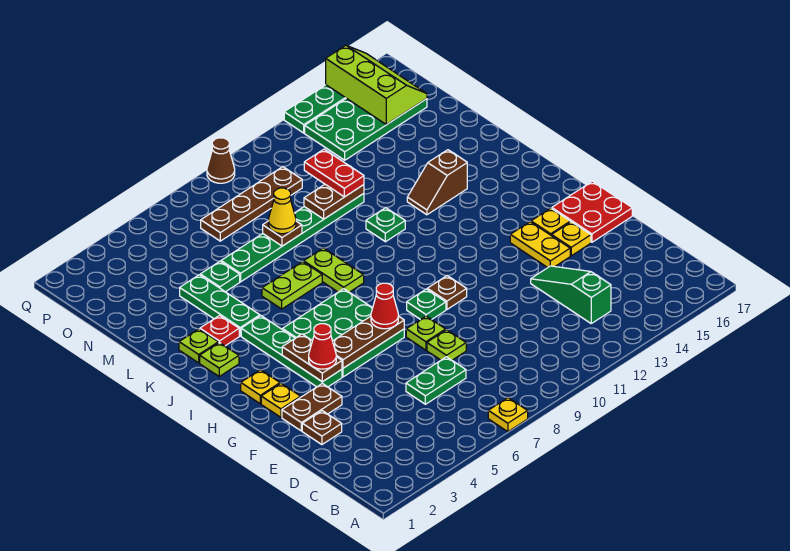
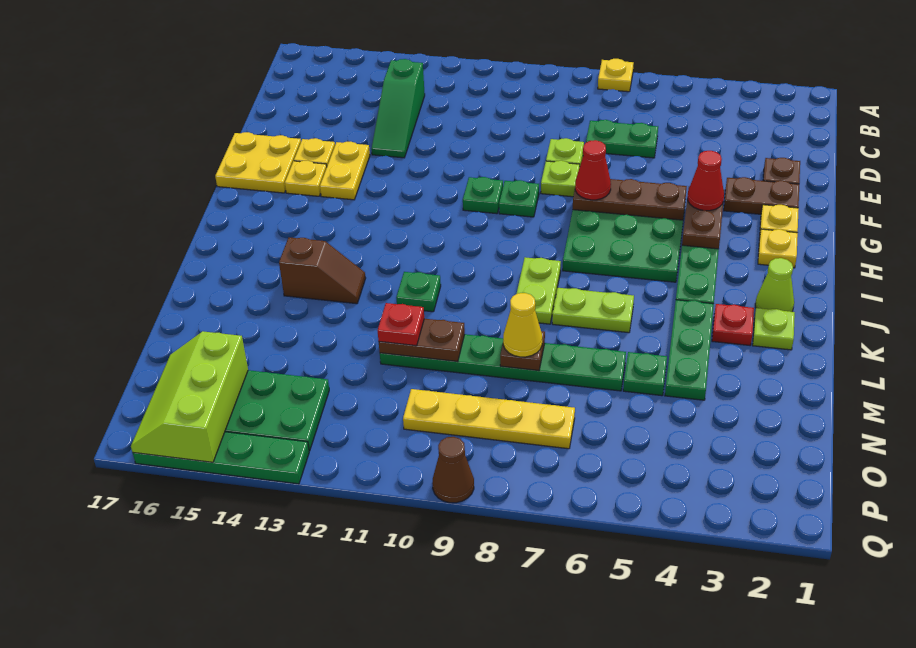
red plate F16:G17 level 1 -> yellow plate F16:G17 level 1
brown plate G10 level 1 -> green plate G10 level 1
lime plate J2 level 1 -> lime cone J2 level 1
red plate M11:N11 level 3 -> red plate M11 level 3
brown plate O7:O10 level 1 -> yellow plate O7:O10 level 1

